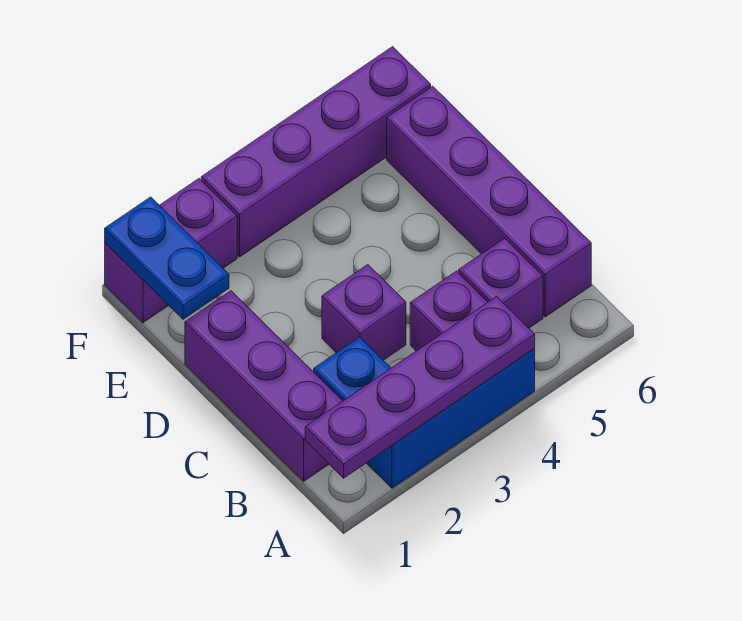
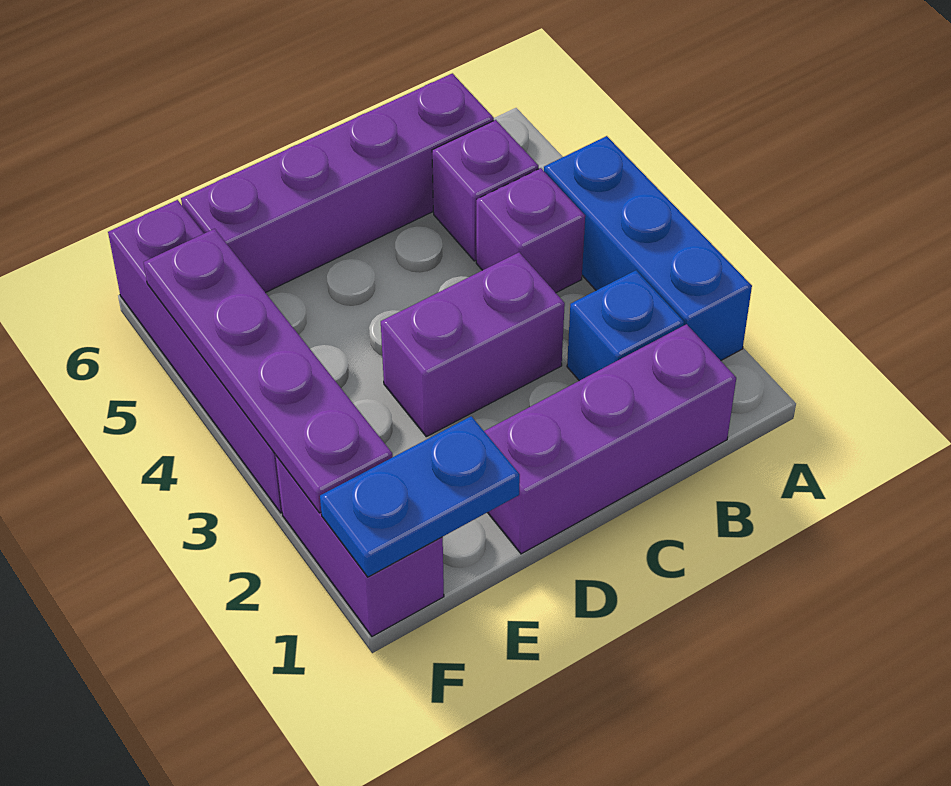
purple plate A1:A4 level 2 -> purple plate F2:F5 level 2
purple brick C3 level 1 -> purple brick C3:D3 level 1

